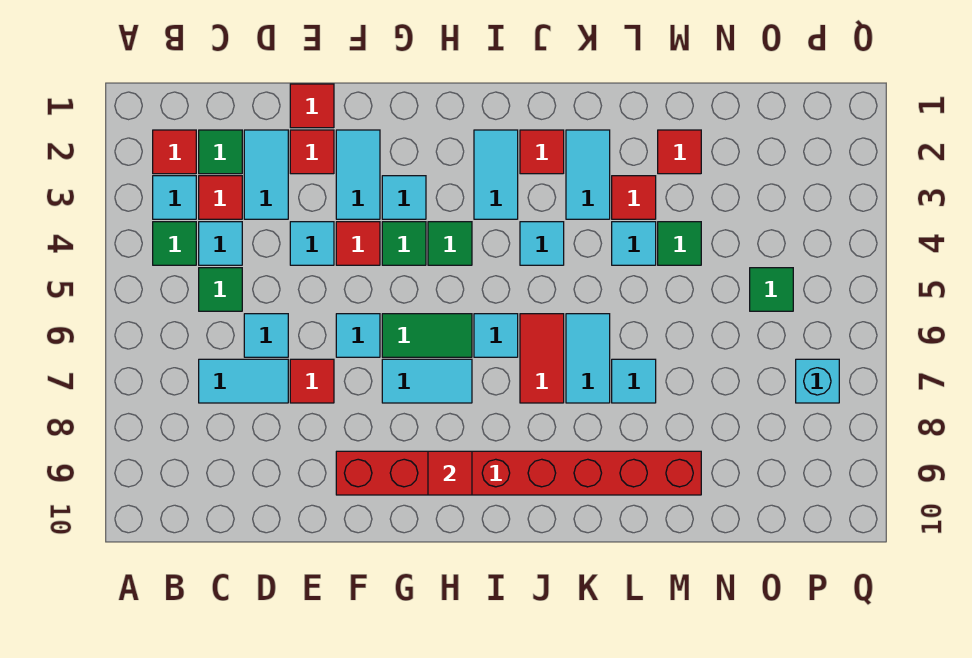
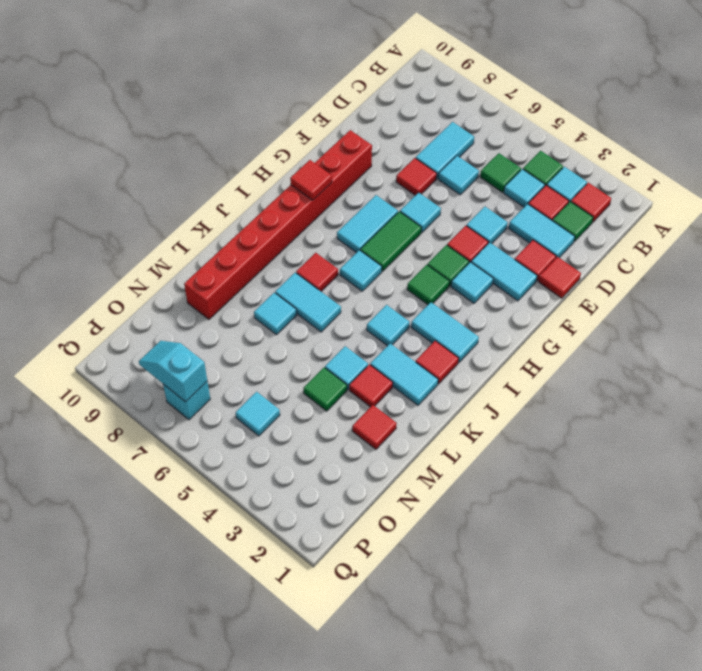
red tile J6:J7 level 1 -> red tile J7 level 1
green tile O5 level 1 -> cyan tile O5 level 1
none -> cyan slope P7:P8 level 2 top 7

